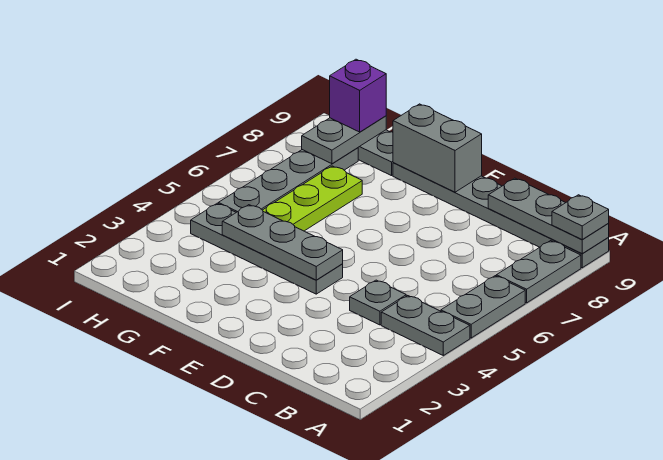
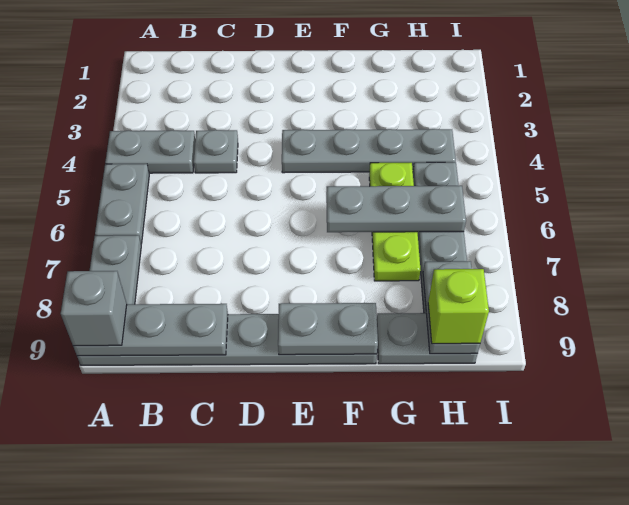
grey plate A9 level 3 -> grey brick A9 level 3
grey plate E4:G4 level 2 -> grey plate F6:H6 level 2
grey brick E9:F9 level 2 -> grey plate E9:F9 level 2
purple brick H9 level 3 -> lime brick H9 level 3

